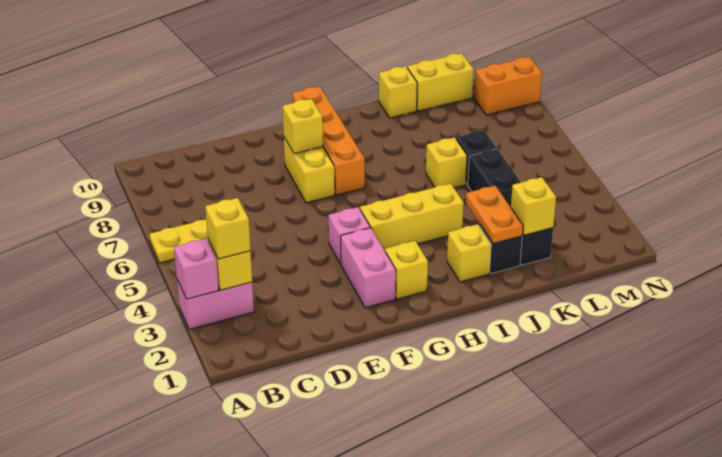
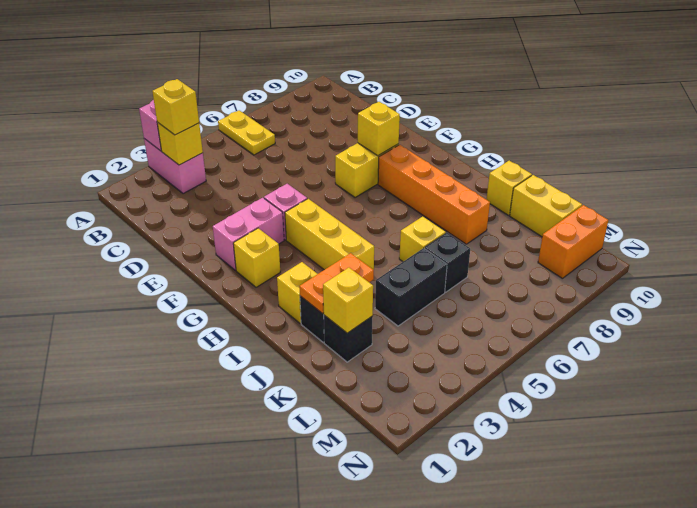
orange brick G7:G10 level 1 -> orange brick G8:J8 level 1
orange brick M9:N9 level 1 -> orange brick M9:M10 level 1

